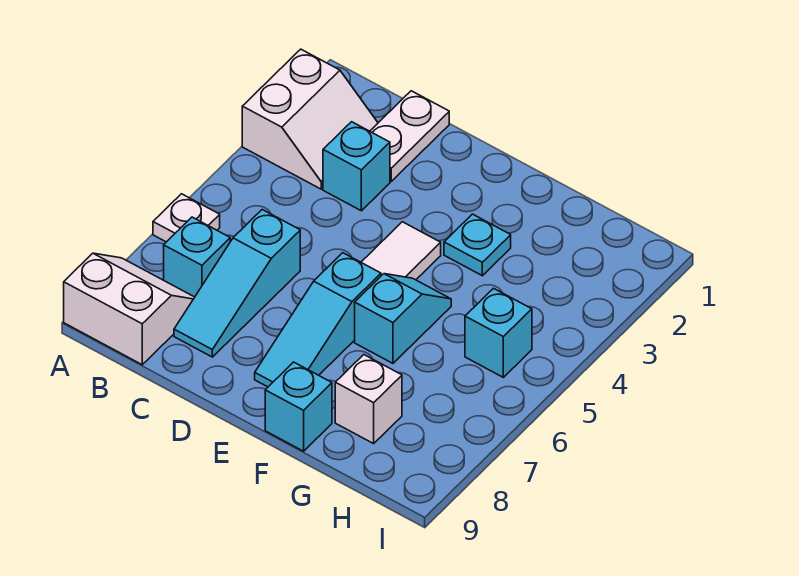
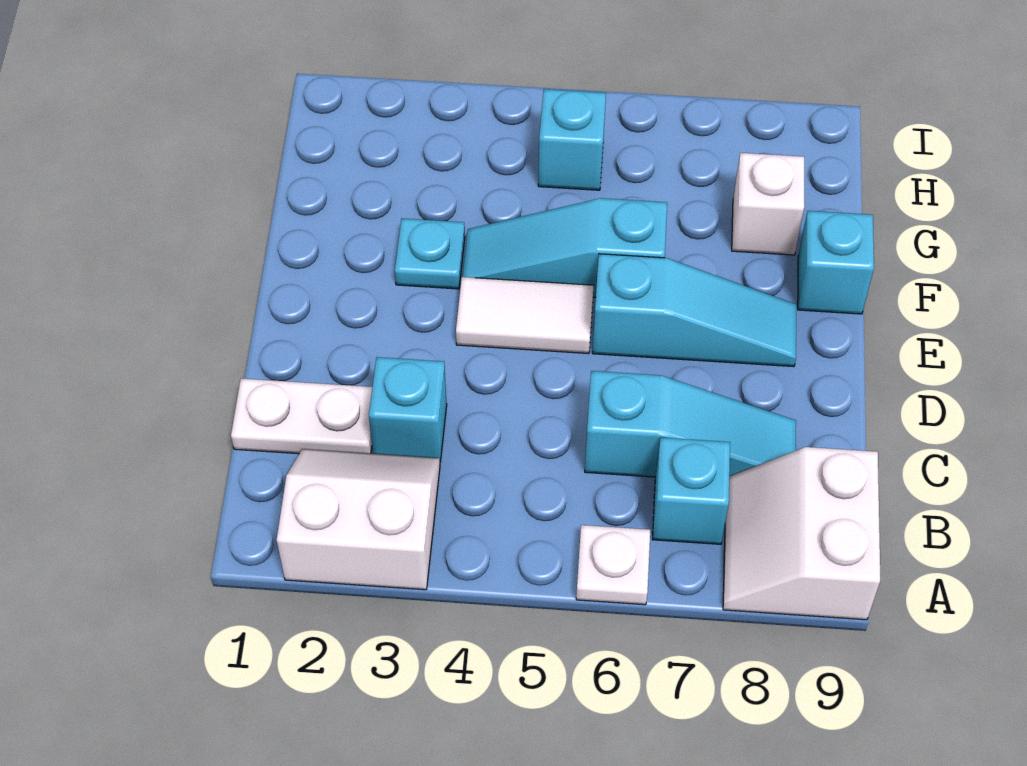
cyan slope F5:F6 level 1 top 6 -> cyan slope F4:F6 level 1 top 6

